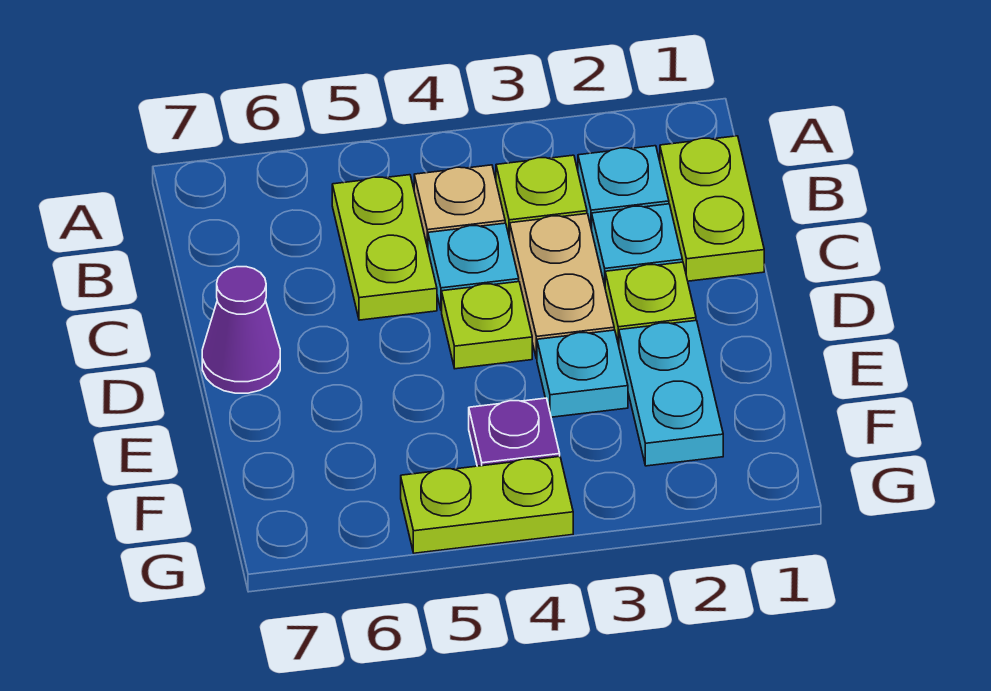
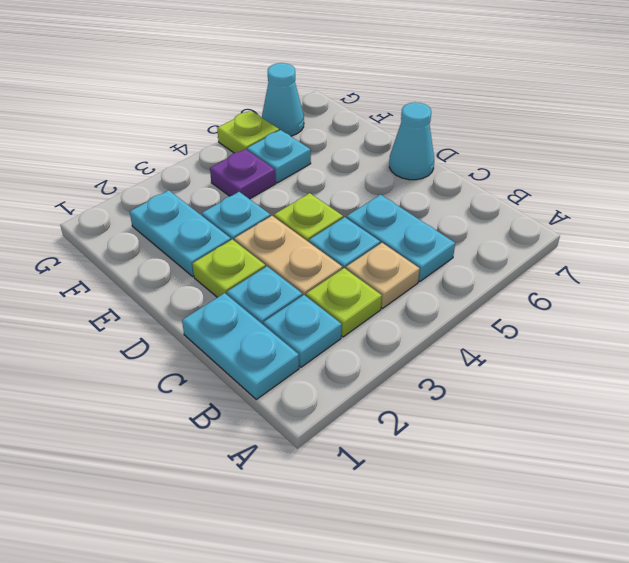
lime plate B1:C1 level 1 -> cyan plate B1:C1 level 1
lime plate B5:C5 level 1 -> cyan plate B5:C5 level 1
purple cone D7 level 1 -> cyan cone D7 level 1
none -> cyan plate F5 level 1
lime plate G4:G5 level 1 -> lime plate G5 level 1
none -> cyan cone G6 level 1

